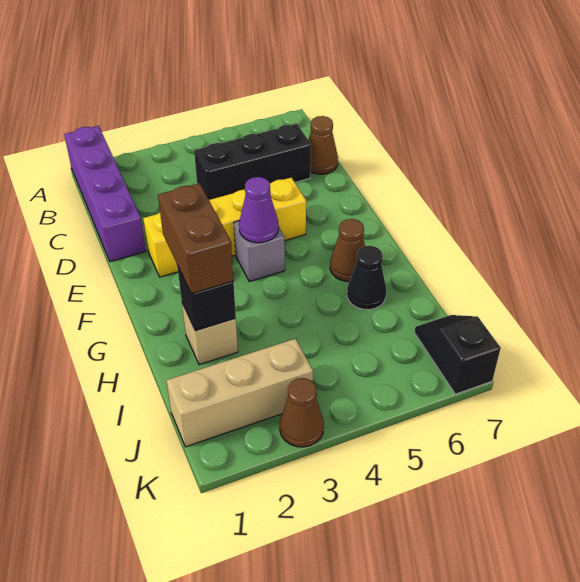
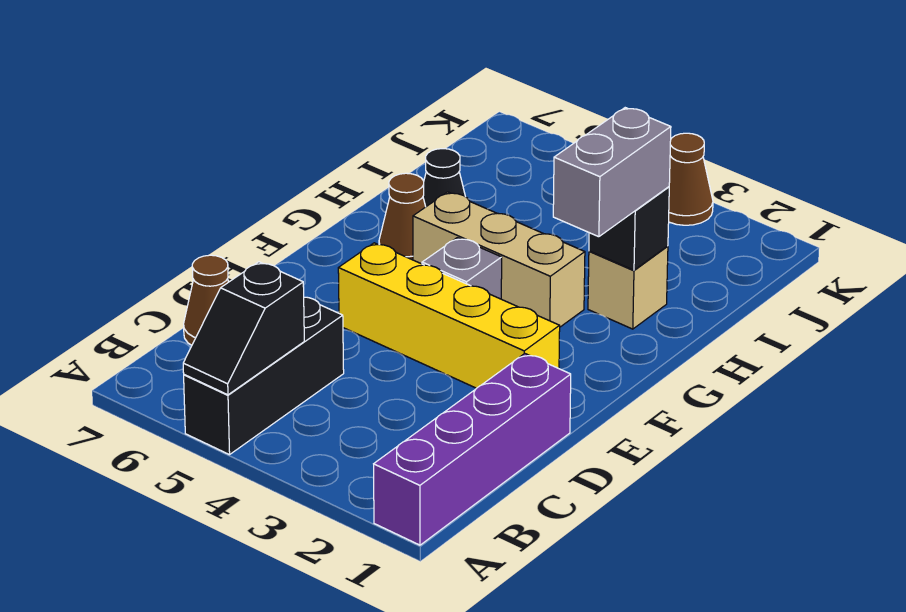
black brick C4:C6 level 1 -> black brick A5:C5 level 1
purple cone F4 level 2 -> none
brown brick G2:H2 level 3 -> grey brick G2:H2 level 3
tan brick J1:J3 level 1 -> tan brick G3:G5 level 1
black slope J7:K7 level 1 top K -> black slope A5:B5 level 2 top B

